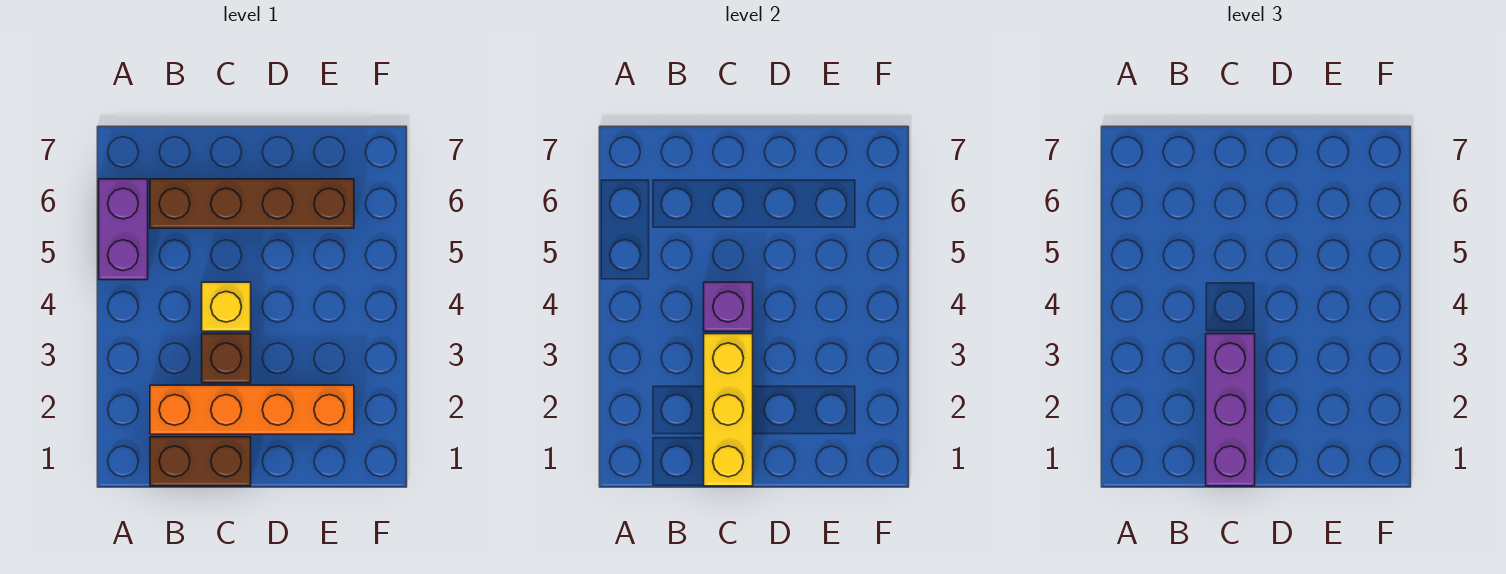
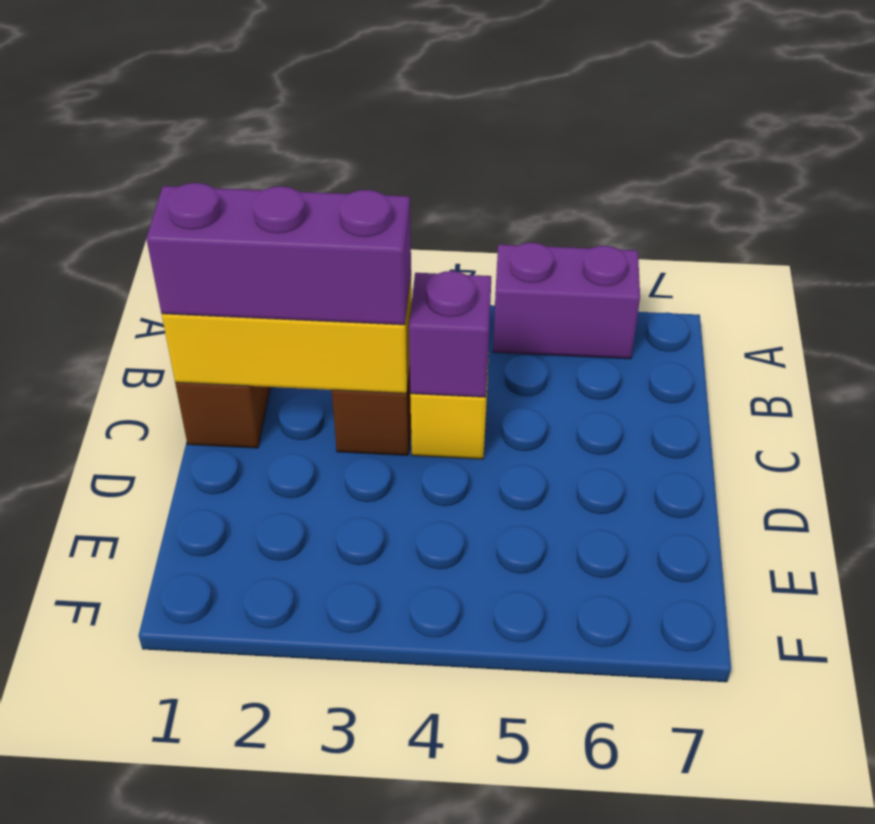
orange brick B2:E2 level 1 -> none
brown brick B6:E6 level 1 -> none

